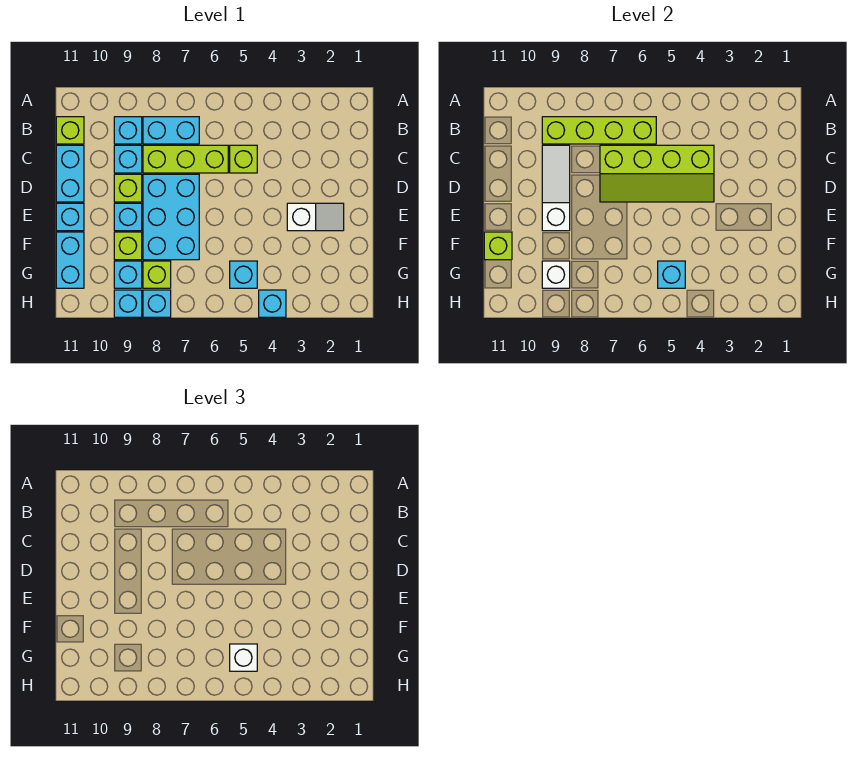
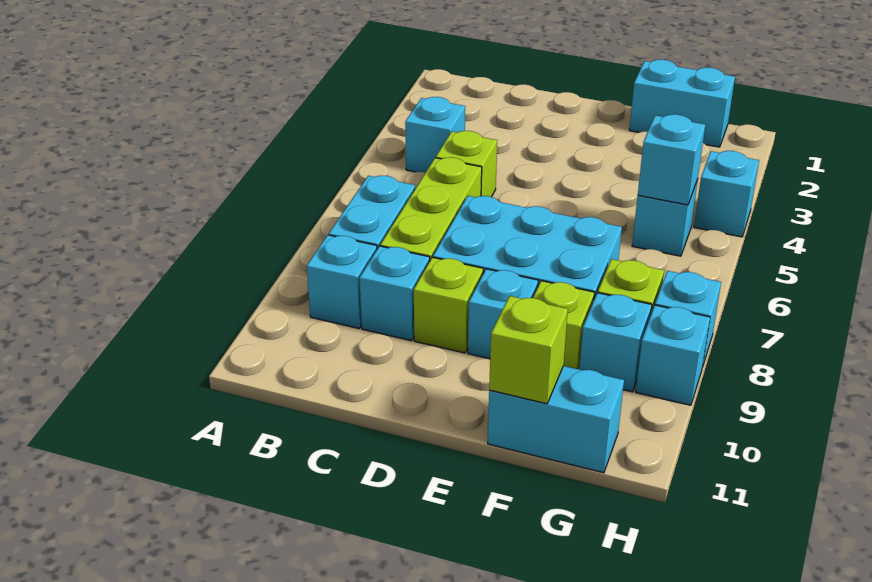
lime brick B6:B9 level 2 -> none
lime brick B11 level 1 -> none
lime slope C4:D7 level 2 top C -> none
white slope C9:E9 level 2 top E -> none
cyan brick C11:D11 level 1 -> cyan brick F1:G1 level 1
white slope E2:E3 level 1 top 3 -> none
cyan brick E11 level 1 -> cyan brick B4 level 1
white brick G5 level 3 -> none
white brick G9 level 2 -> none

